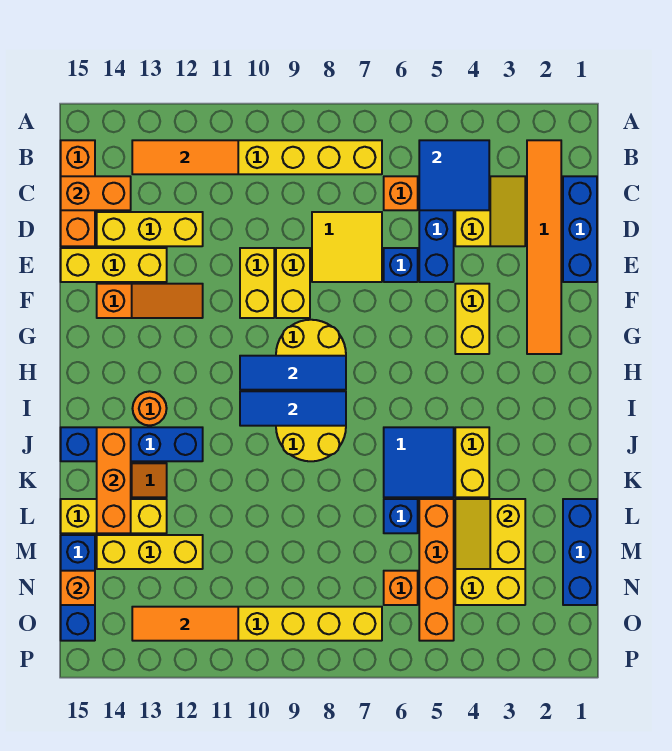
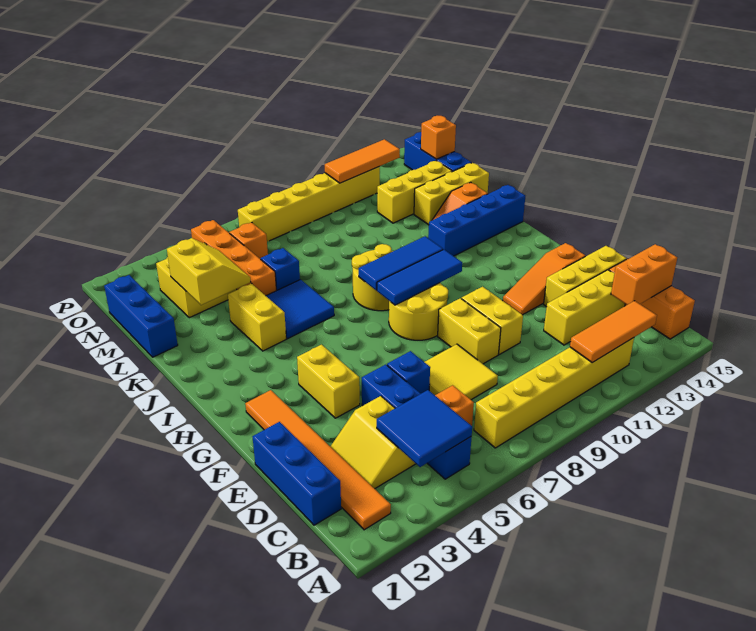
orange round brick I13 level 1 -> none
orange brick J14:L14 level 2 -> none

